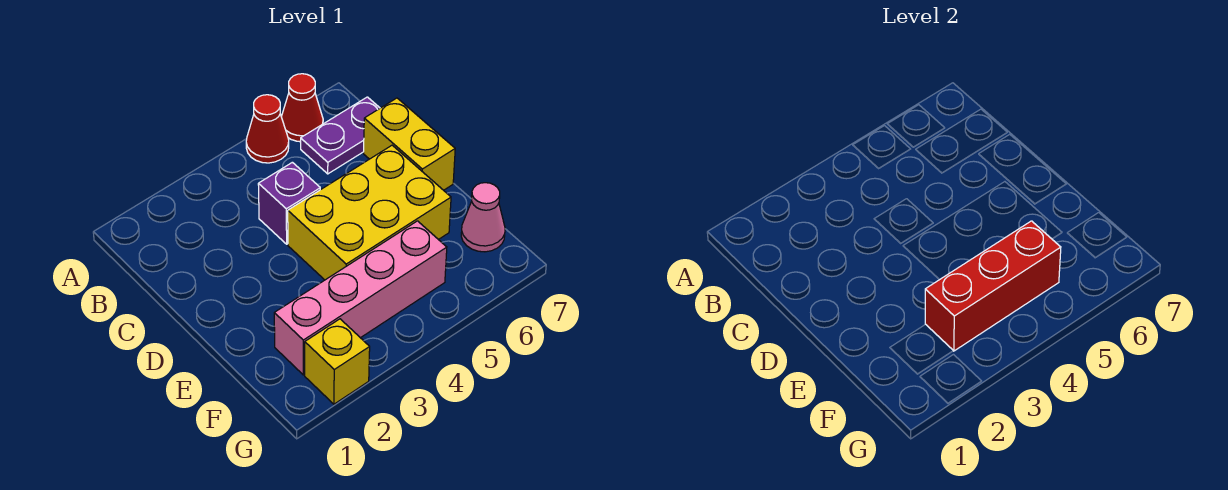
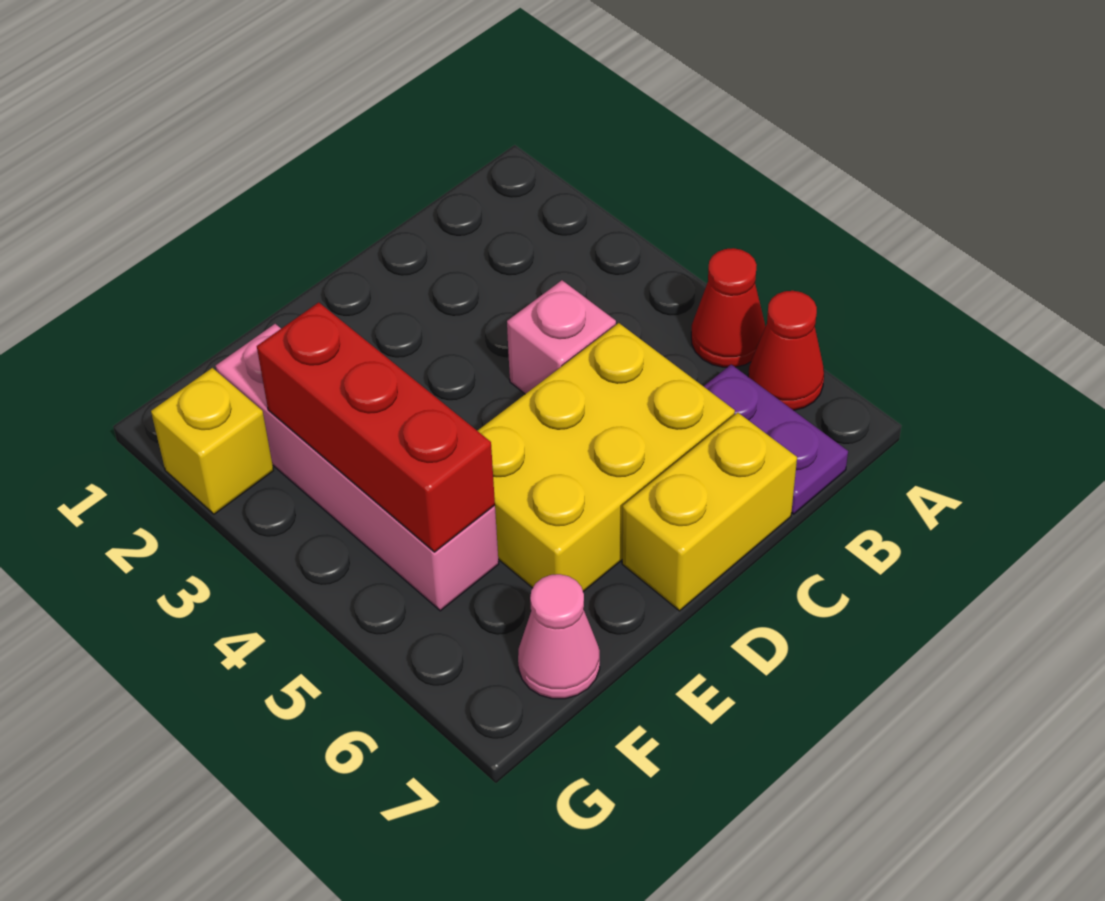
purple brick C4 level 1 -> pink brick C4 level 1
yellow brick D4:E6 level 1 -> yellow brick C5:E6 level 1

